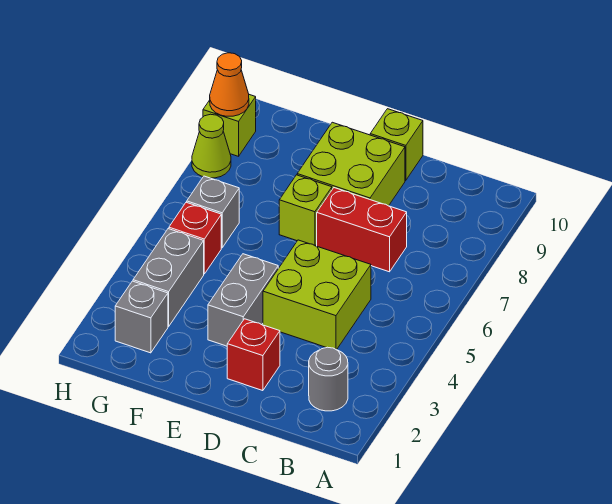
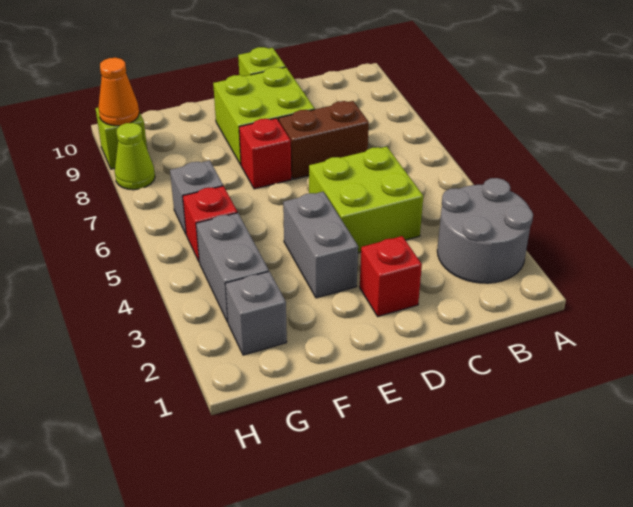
grey round brick B2 level 1 -> grey round brick A2:B3 level 1
red brick C7:D7 level 1 -> brown brick C7:D7 level 1
lime brick E7 level 1 -> red brick E7 level 1

